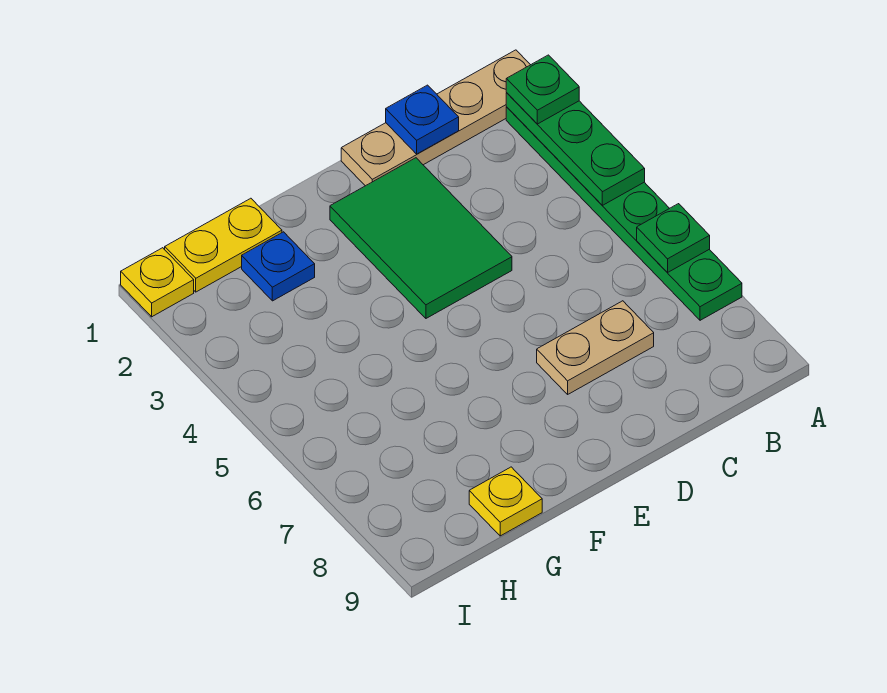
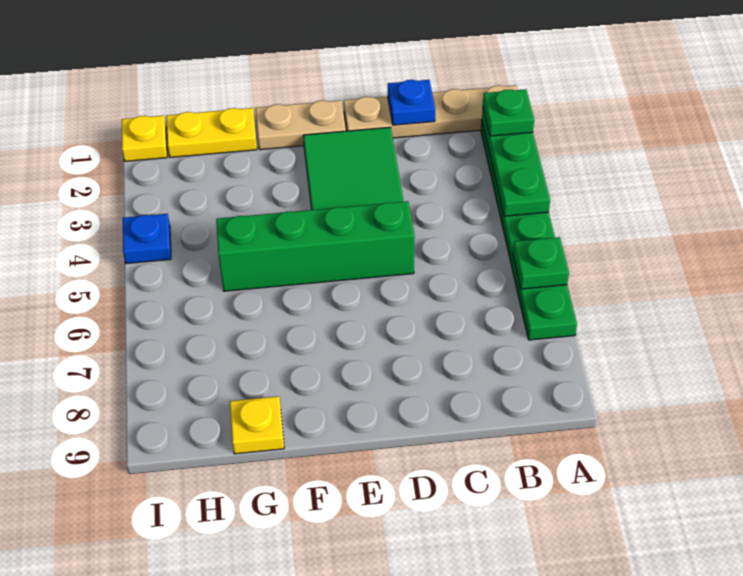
tan plate C7:D7 level 1 -> tan plate E1:F1 level 1
none -> green brick D5:G5 level 1
blue plate G2 level 1 -> blue plate I4 level 1

